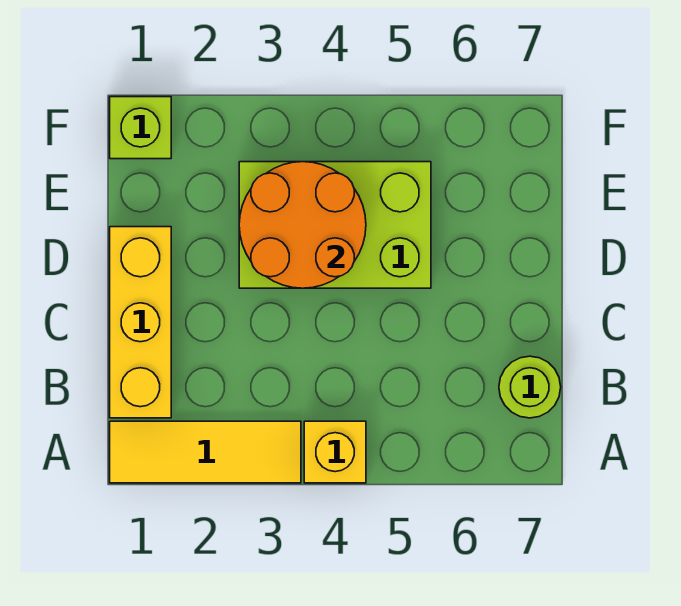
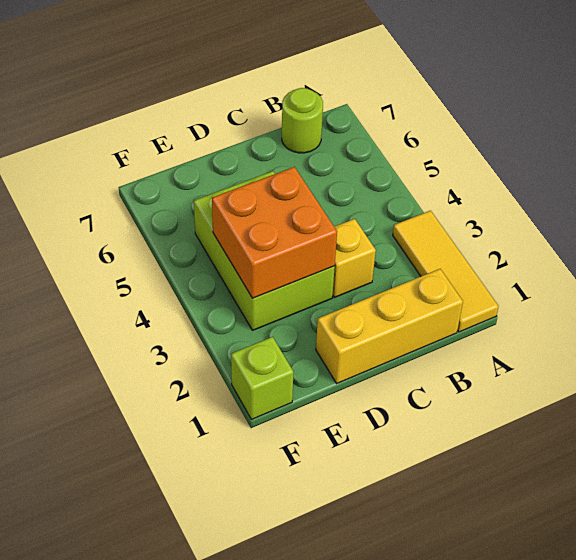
yellow brick A4 level 1 -> yellow brick C3 level 1
orange round brick D3:E4 level 2 -> orange brick D3:E4 level 2

